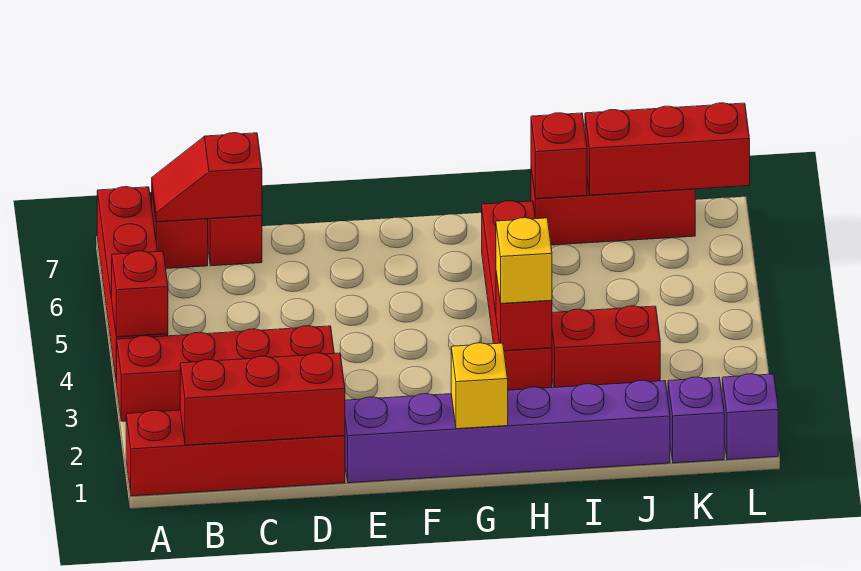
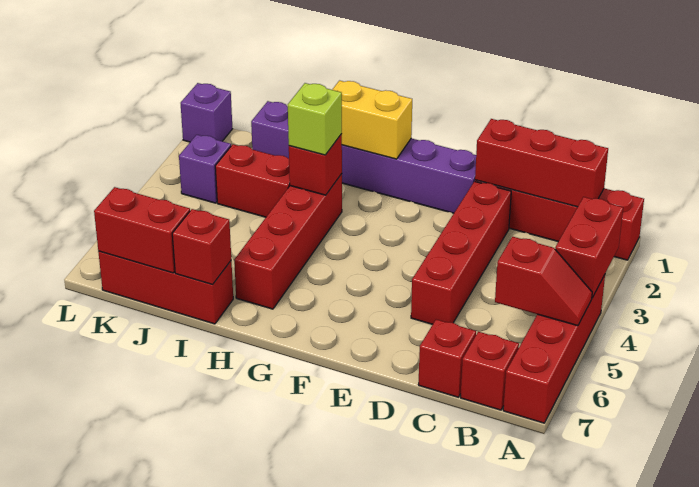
red brick A3:D3 level 1 -> red brick D2:D5 level 1
red brick A4 level 2 -> red brick A3:A4 level 2
red slope B7:C7 level 2 top C -> red slope A5:B5 level 2 top B
yellow brick G1 level 2 -> yellow brick G1:H1 level 2
yellow brick H3 level 3 -> lime brick H3 level 3
red brick J7:L7 level 2 -> red brick J7:K7 level 2
purple brick K1 level 1 -> purple brick K3 level 1

